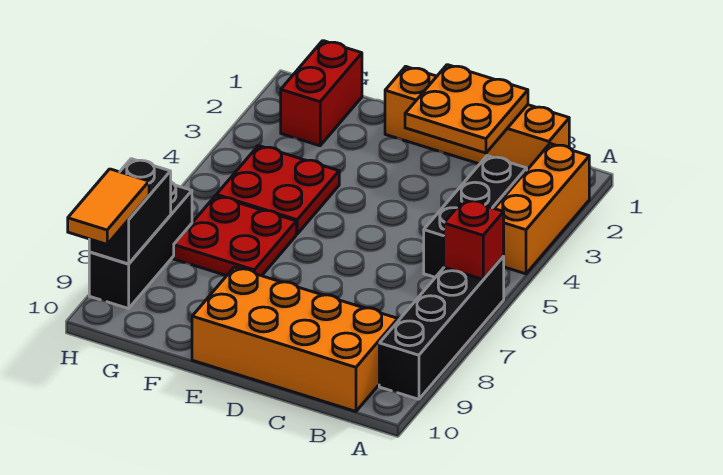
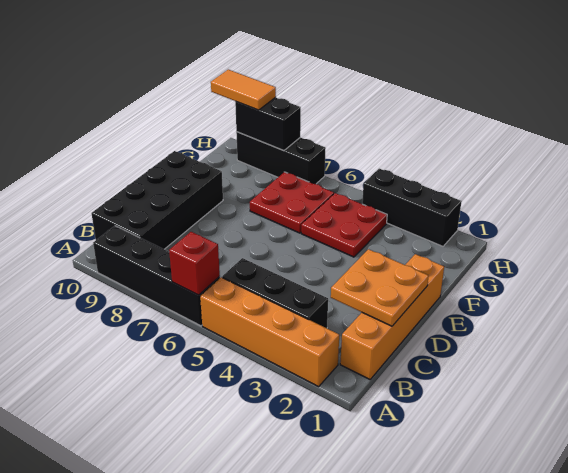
orange brick A2:A4 level 1 -> orange brick A2:A5 level 1
orange brick B9:E10 level 1 -> black brick B9:E10 level 1
red brick G1:G2 level 1 -> none
none -> black brick H2:H4 level 1

